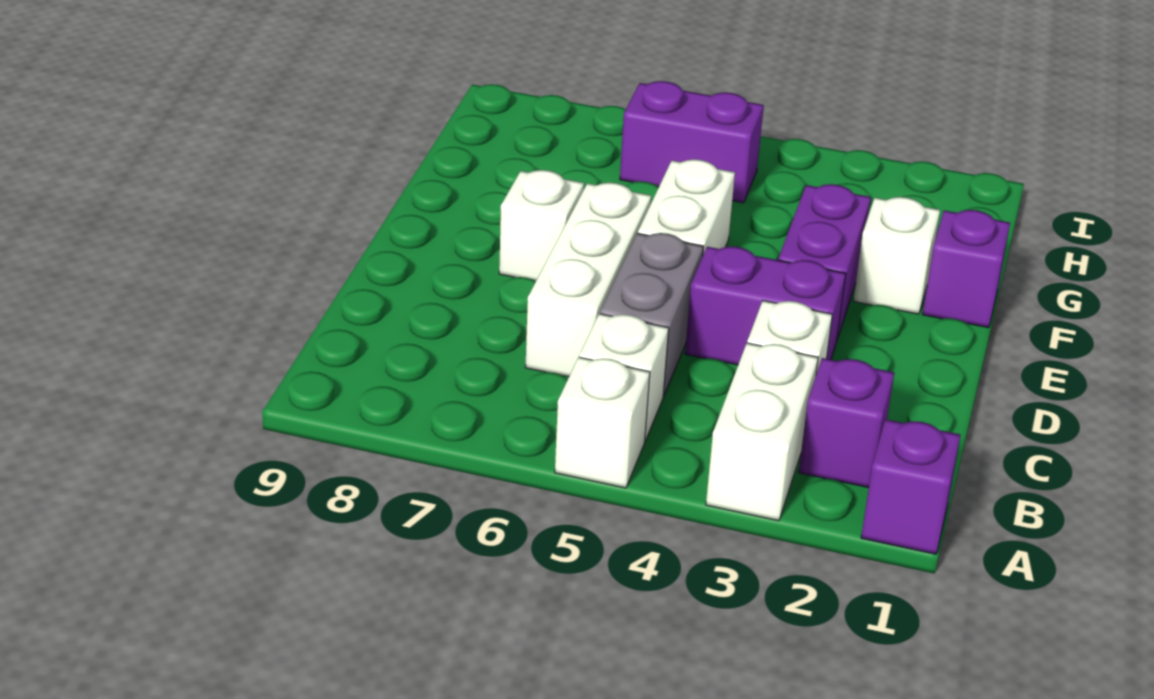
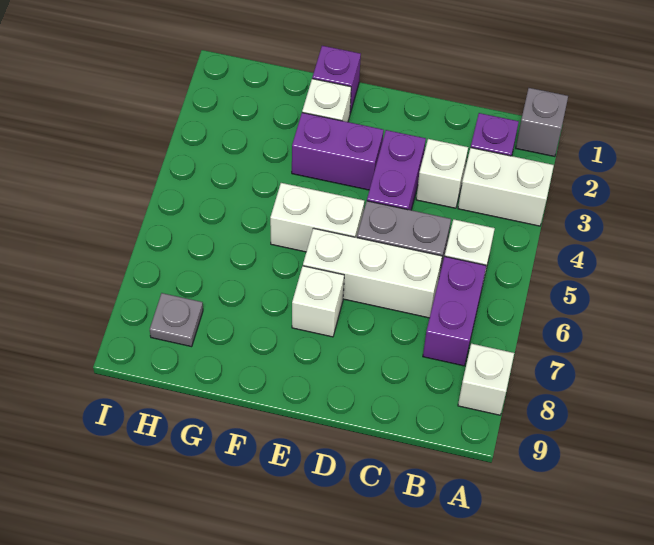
purple brick A1 level 1 -> grey brick A1 level 1
white brick A5 level 1 -> white brick A8 level 1
purple brick H5:H6 level 1 -> purple brick B6:B7 level 1
none -> grey plate H8 level 1

